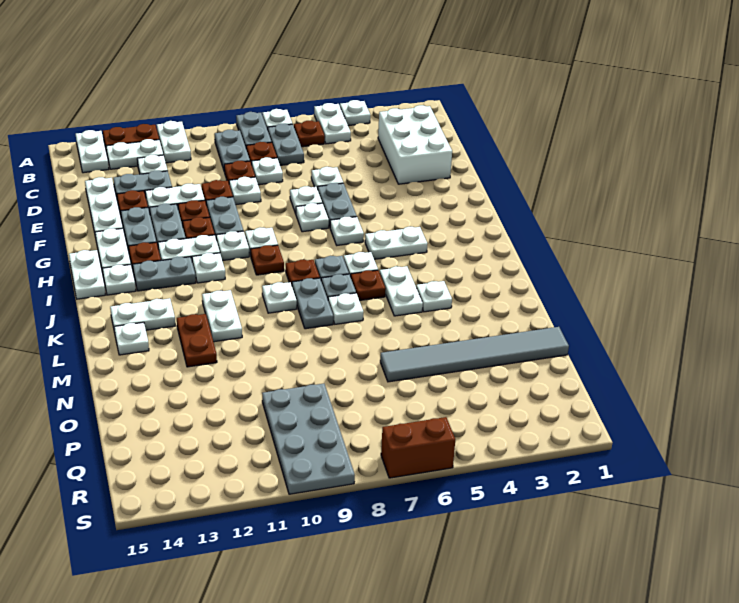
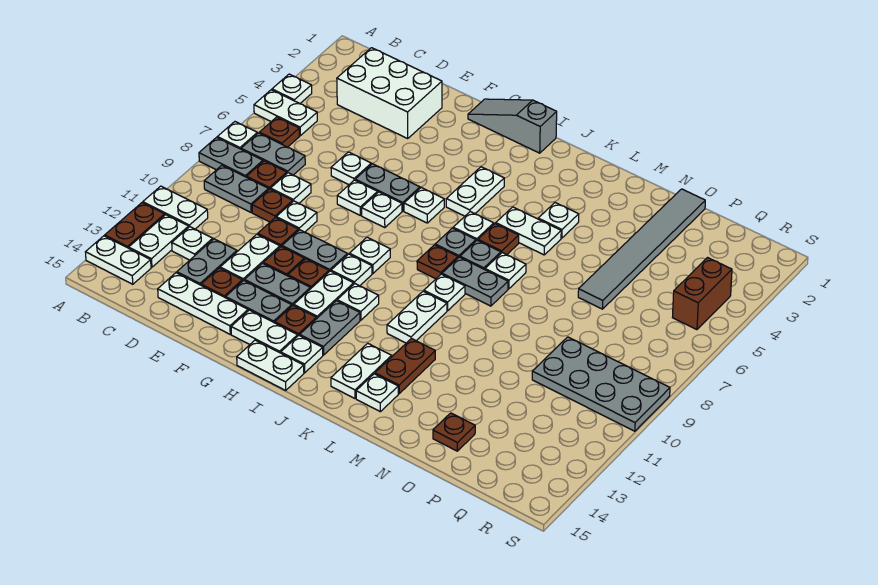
none -> grey slope G1:I1 level 1 top I
brown plate I9 level 1 -> brown plate O14 level 1
white plate K11:L11 level 1 -> white plate K10:K11 level 1
brown plate L12:M12 level 1 -> brown plate L12:L13 level 1
brown brick S6:S7 level 1 -> brown brick R4:R5 level 1

